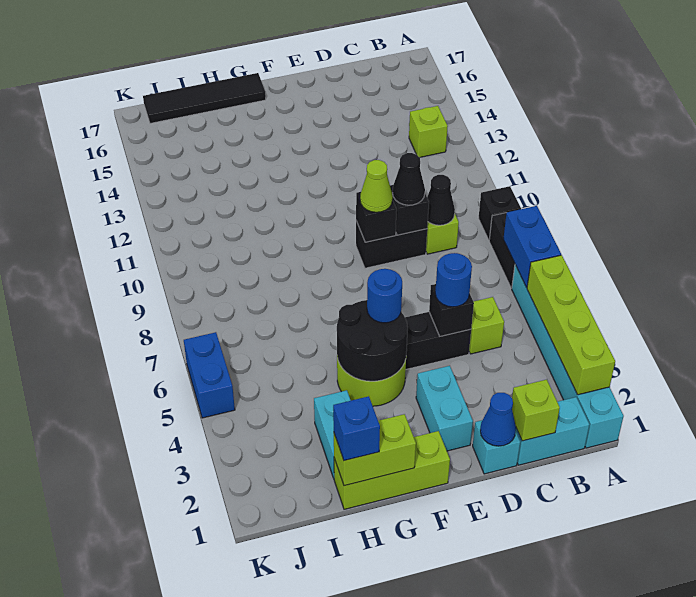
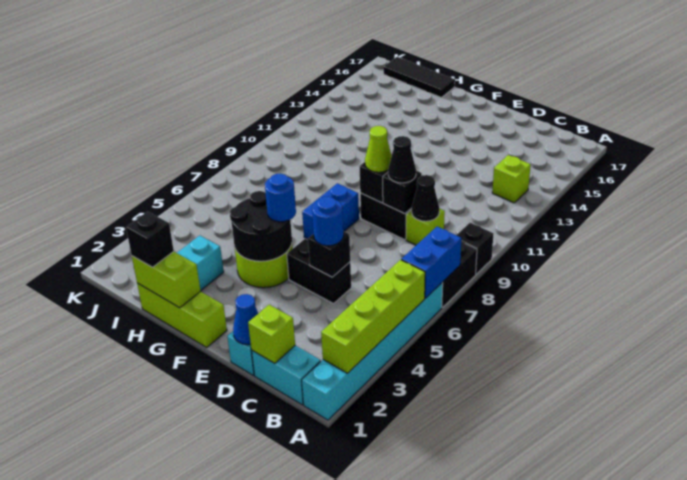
lime brick C5 level 1 -> none
cyan brick E2:E3 level 1 -> none
black tile G17:J17 level 1 -> black tile H17:J17 level 1
blue brick H1 level 3 -> black brick H1 level 3
blue brick K5:K6 level 1 -> blue brick F7:F8 level 1

